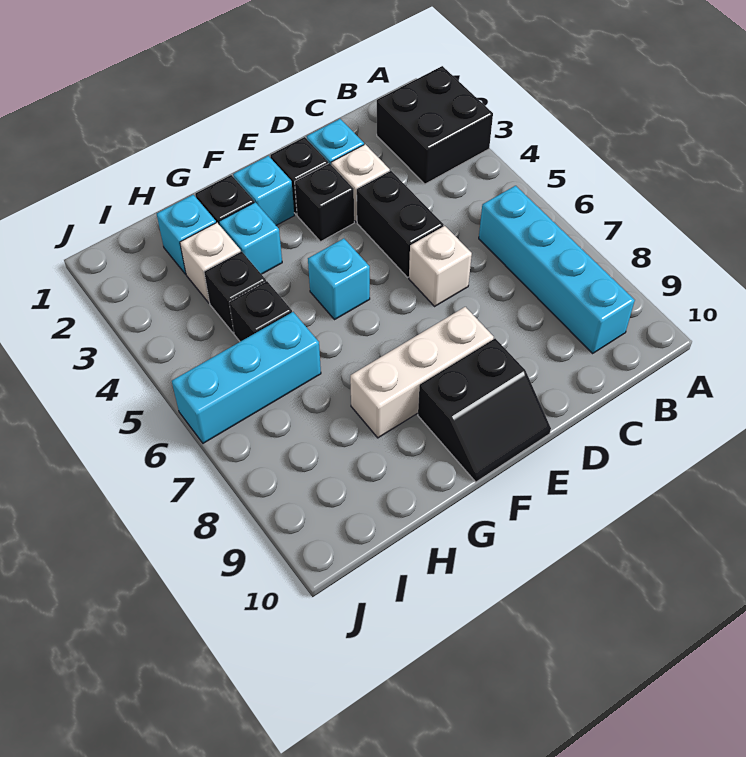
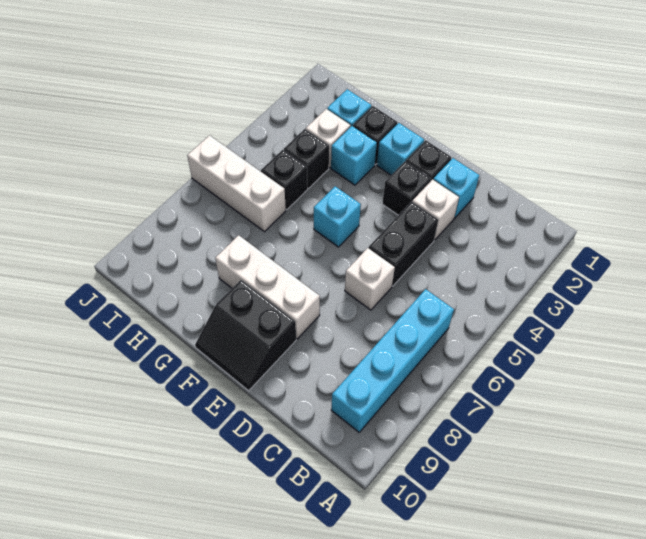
black brick A2:B3 level 1 -> none
cyan brick H6:J6 level 1 -> white brick H6:J6 level 1

